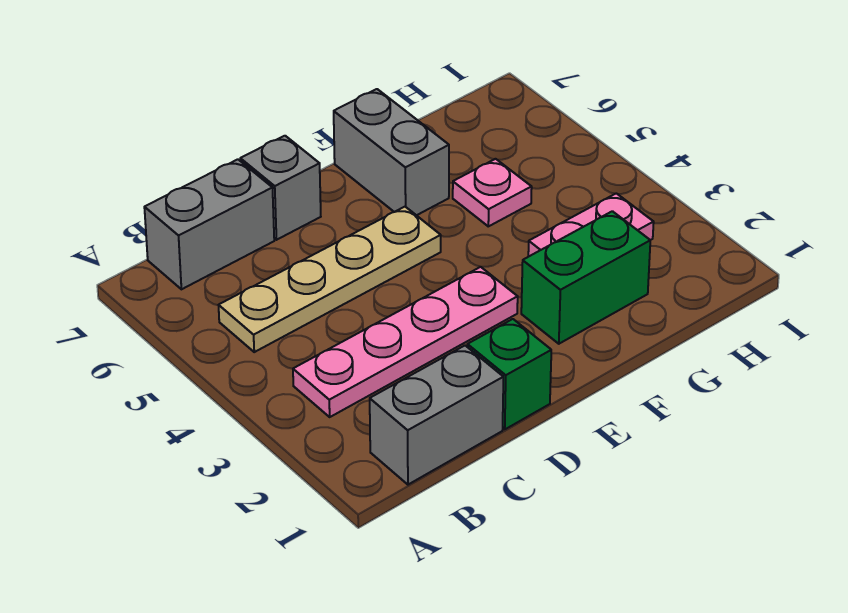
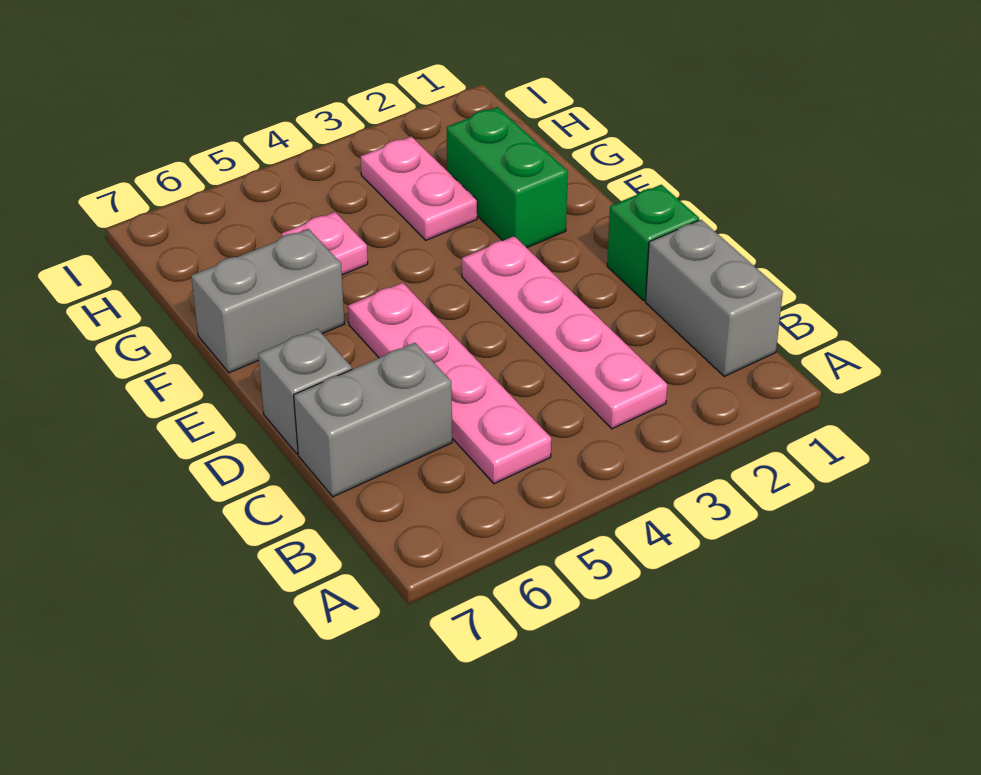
tan plate B5:E5 level 1 -> pink plate B5:E5 level 1
grey brick B7:C7 level 1 -> grey brick C6:C7 level 1

